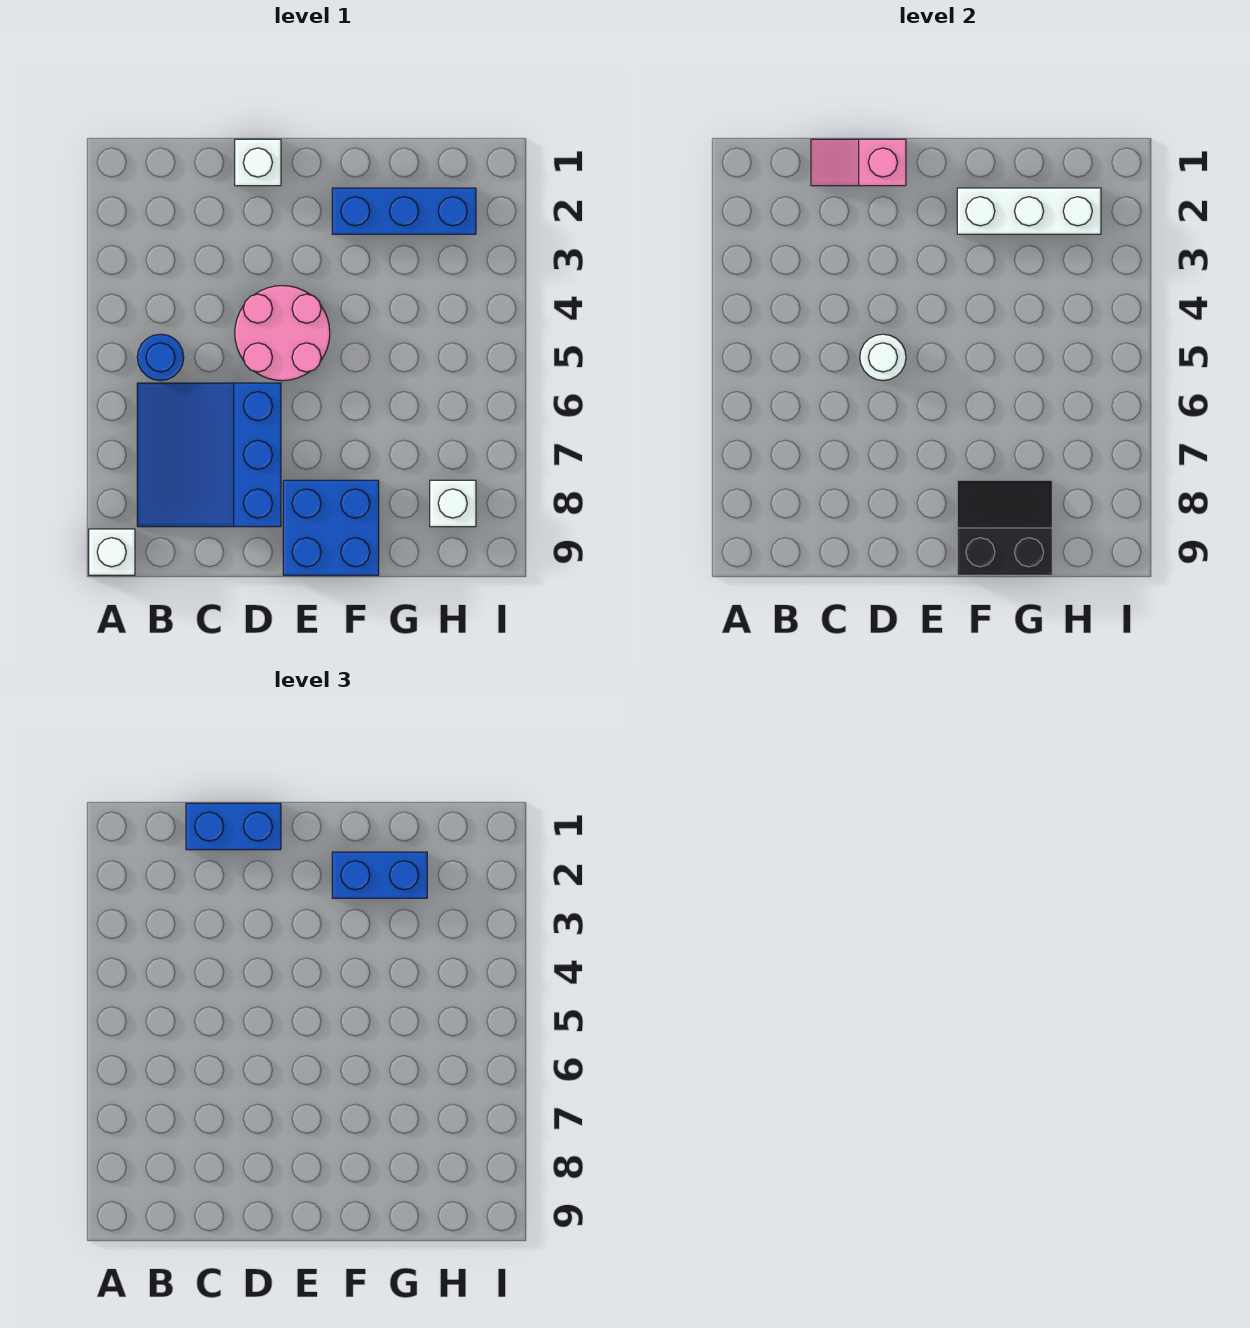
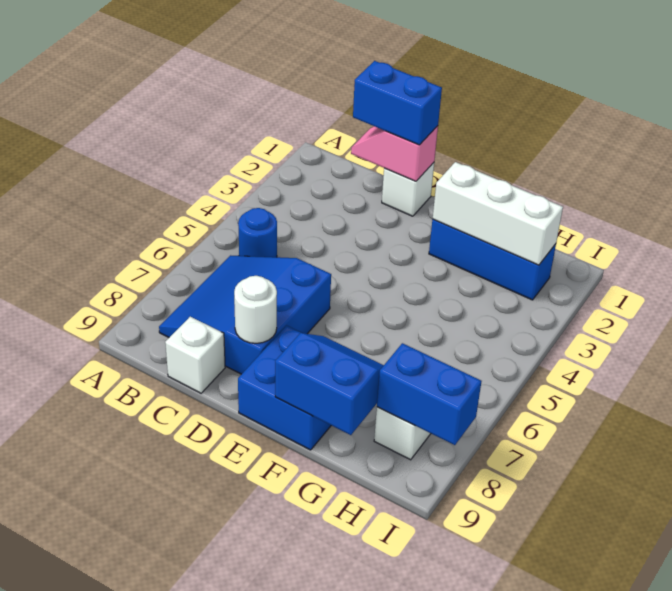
white brick A9 level 1 -> white brick C9 level 1
pink round brick D4:E5 level 1 -> none
white round brick D5 level 2 -> white round brick D8 level 2
blue brick F2:G2 level 3 -> blue brick H8:I8 level 2
black slope F8:G9 level 2 top 9 -> blue slope F8:G9 level 2 top 9

